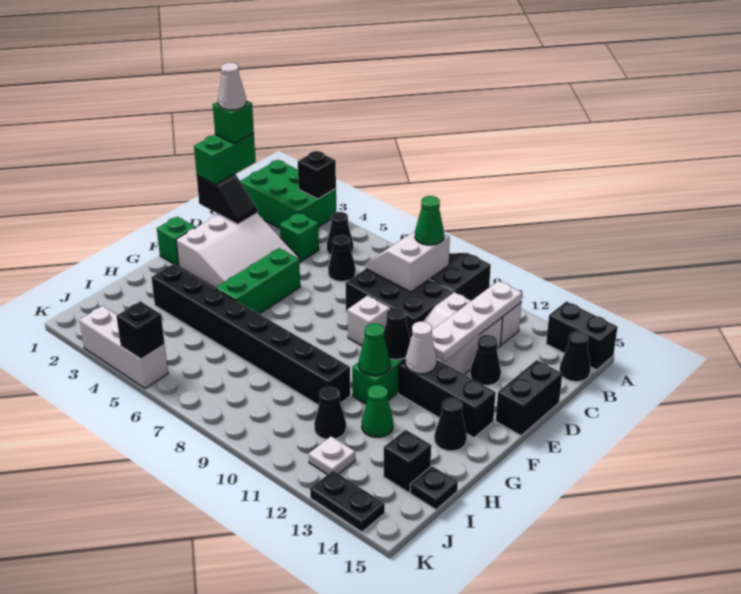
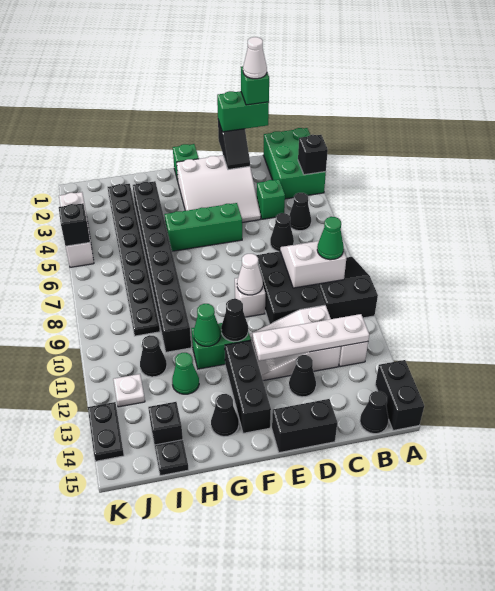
white cone F12 level 2 -> white cone E9 level 2
none -> black plate I2:I9 level 1

